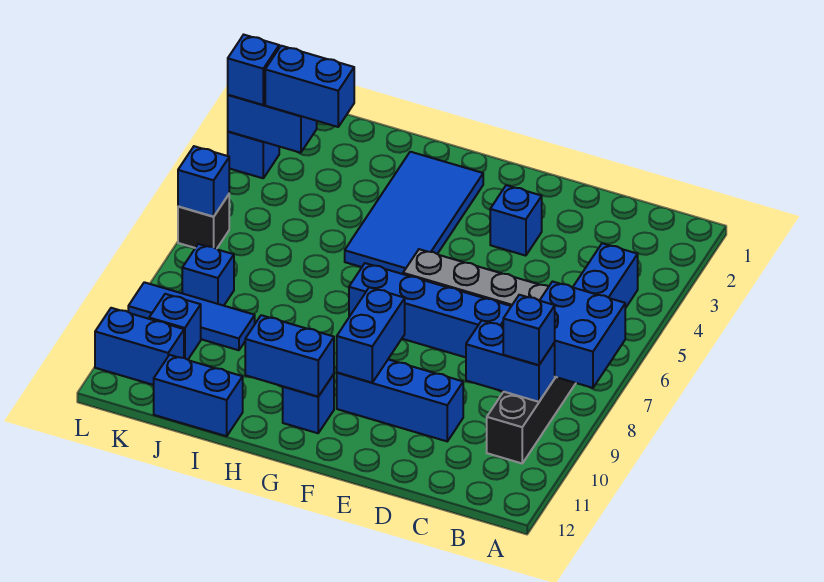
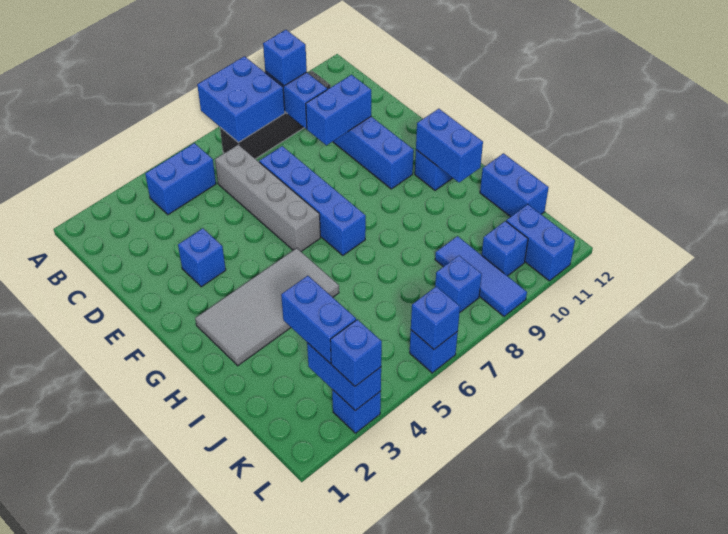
blue brick F9:F10 level 2 -> blue brick D9:D10 level 2
blue tile G2:H5 level 1 -> grey tile G2:H5 level 1
black brick L6 level 1 -> blue brick L6 level 1

